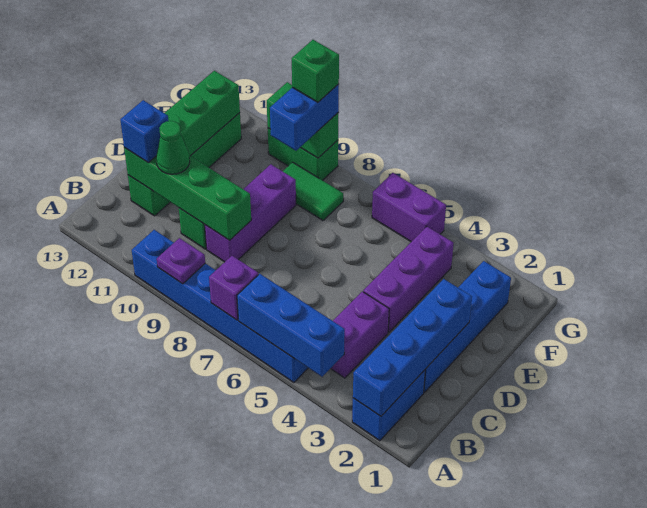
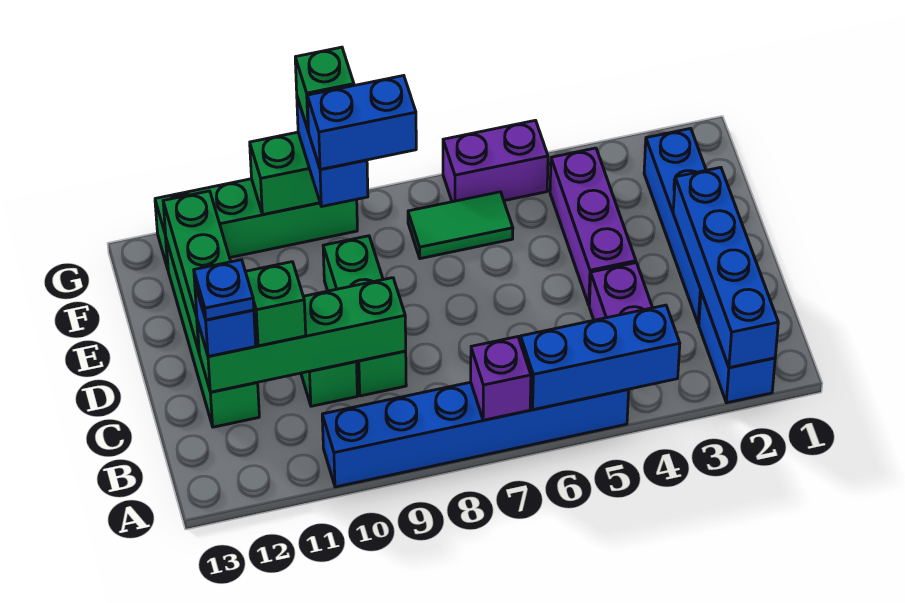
purple plate A9 level 2 -> none
purple brick C9:E9 level 1 -> green brick C9:E9 level 1
green cone C11 level 3 -> green brick C11 level 3
none -> blue plate C12 level 4
green tile F8:F9 level 1 -> green tile F6:F7 level 1
none -> blue brick F8:F9 level 4
green brick G9:G10 level 1 -> green brick G9:G12 level 1

